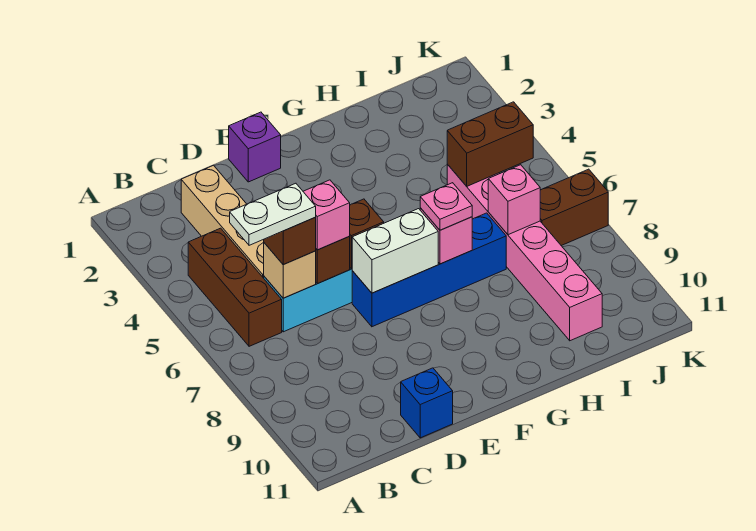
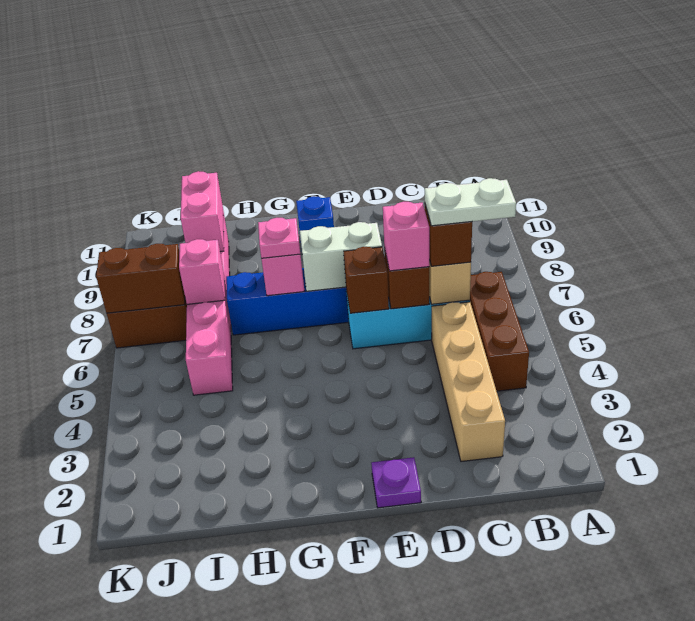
blue brick D11 level 1 -> blue brick F10 level 1
purple brick E1 level 1 -> purple plate E1 level 1
brown brick I5:J5 level 2 -> brown brick J7:K7 level 2
none -> pink brick I9:I10 level 2

